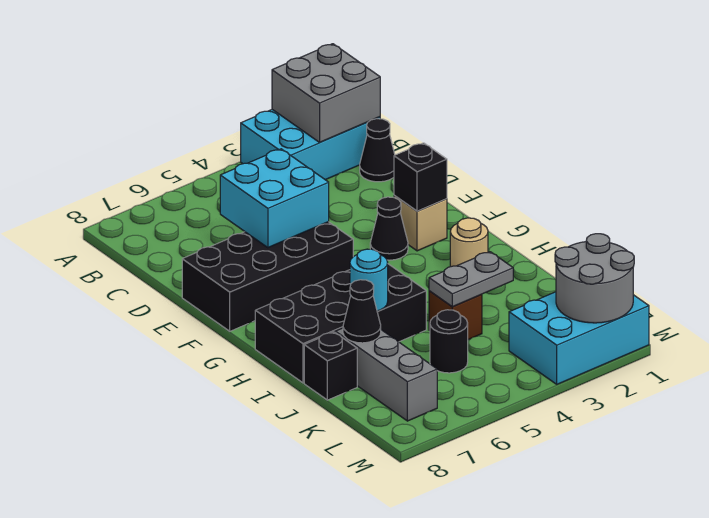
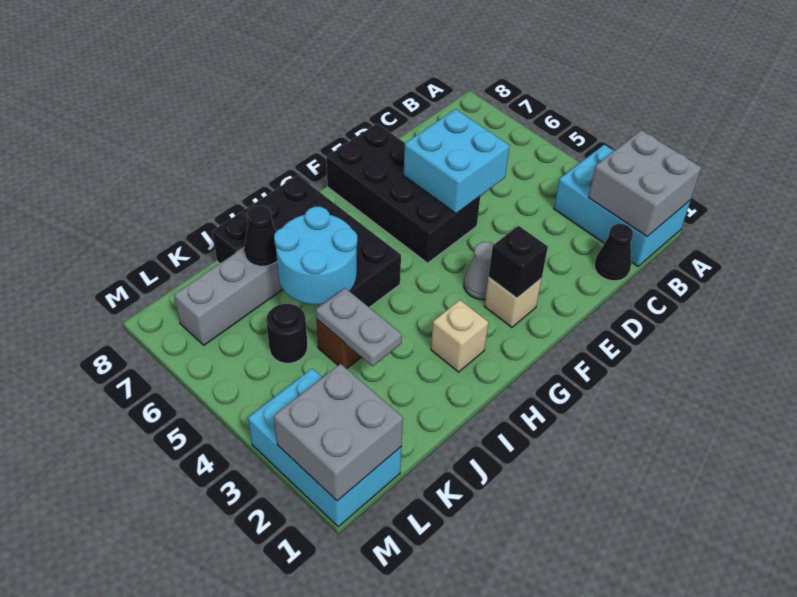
black cone F3 level 1 -> grey cone F3 level 1
tan round brick H2 level 1 -> tan brick H2 level 1
cyan round brick I6 level 2 -> cyan round brick I5:J6 level 2
grey round brick L1:M2 level 2 -> grey brick L1:M2 level 2

